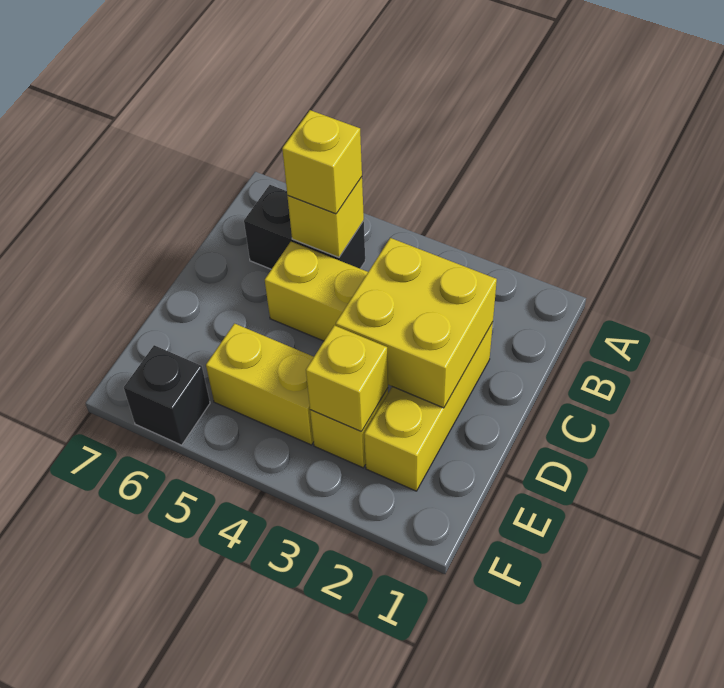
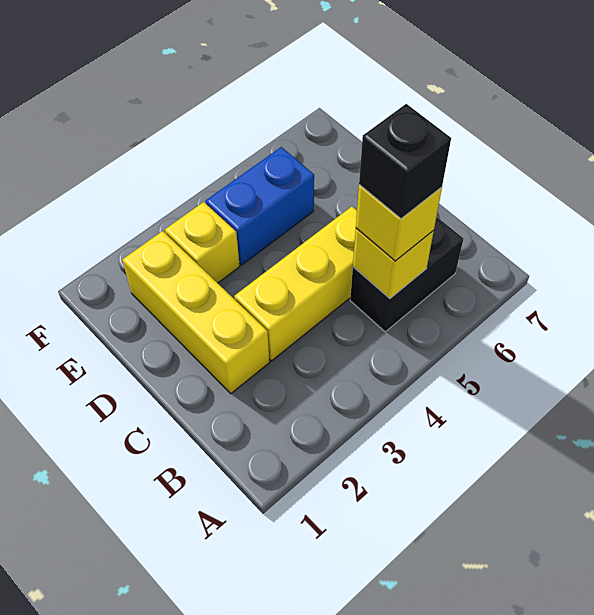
yellow brick C2:D3 level 2 -> none
yellow brick E3 level 2 -> none
yellow brick E4:E5 level 1 -> blue brick E4:E5 level 1
black brick F6 level 1 -> black brick B5 level 4

